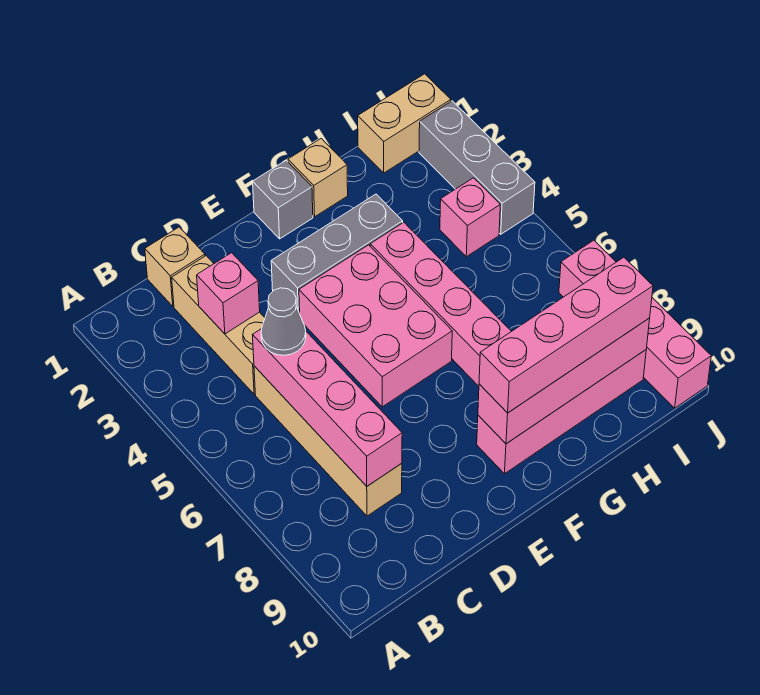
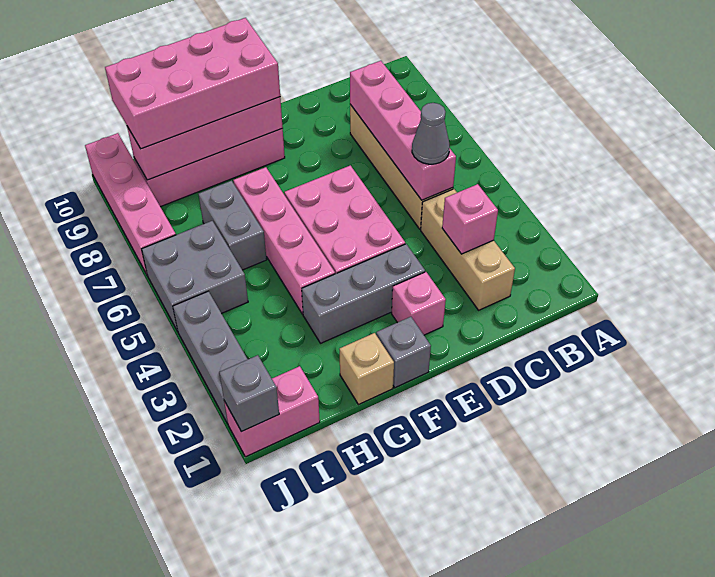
tan brick C1 level 1 -> none
pink brick F9:I9 level 3 -> pink brick F9:I10 level 3
none -> grey brick H6:H7 level 1
tan brick I1:J1 level 1 -> pink brick I1:J1 level 1
pink brick I4 level 1 -> pink brick E2 level 1
none -> grey brick I5:J6 level 1
none -> grey brick J1 level 2

